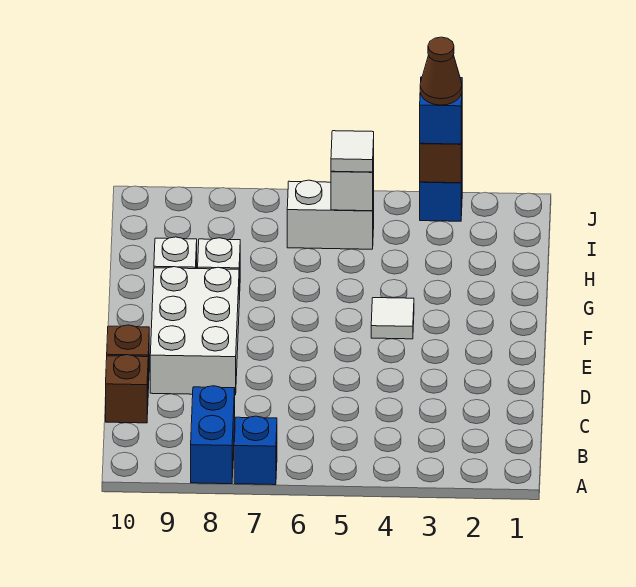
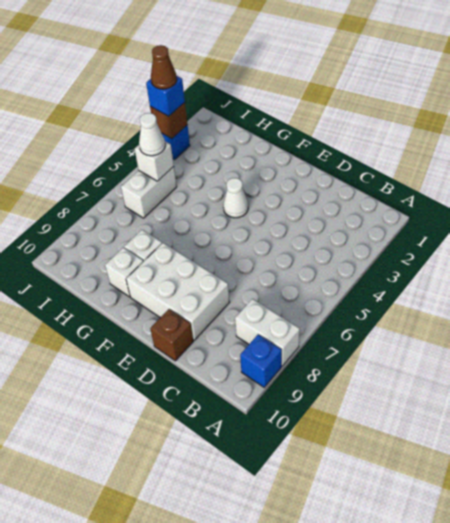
blue brick A7 level 1 -> blue brick A9 level 1
blue brick A8:B8 level 1 -> white brick A8:B8 level 1
brown brick C10 level 1 -> none
white tile F4 level 1 -> white cone F4 level 1
white tile I5 level 3 -> white cone I5 level 3

